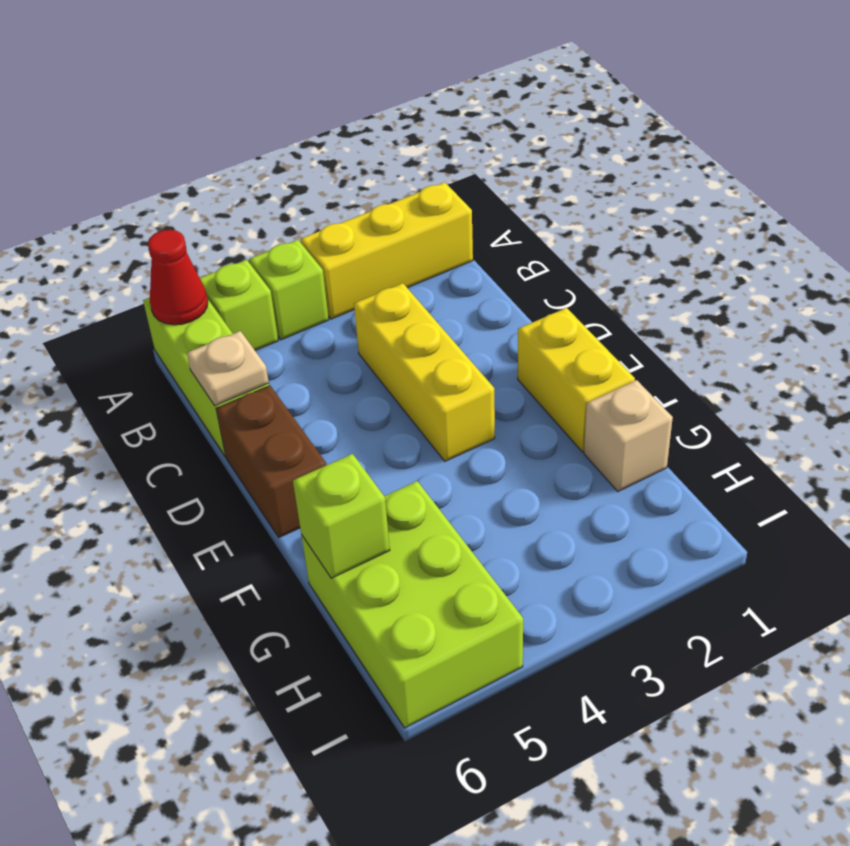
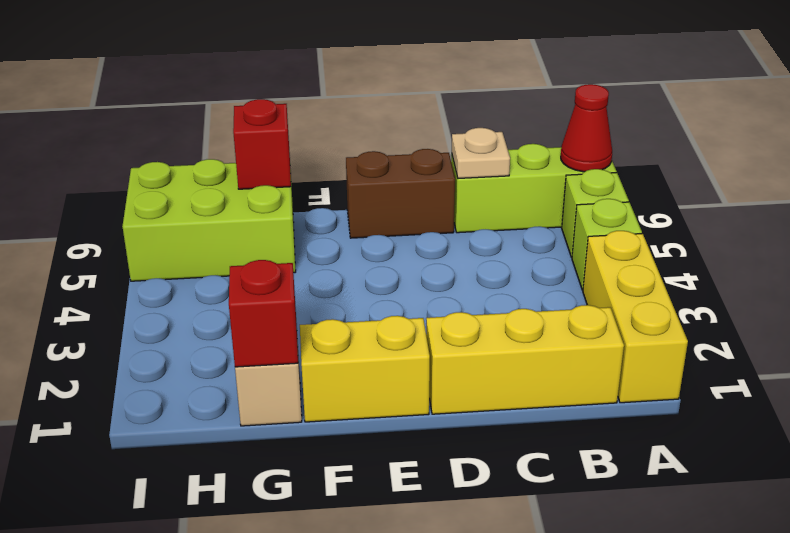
yellow brick C3:E3 level 1 -> yellow brick B1:D1 level 1
none -> red brick G1 level 2
lime brick G6 level 2 -> red brick G6 level 2

